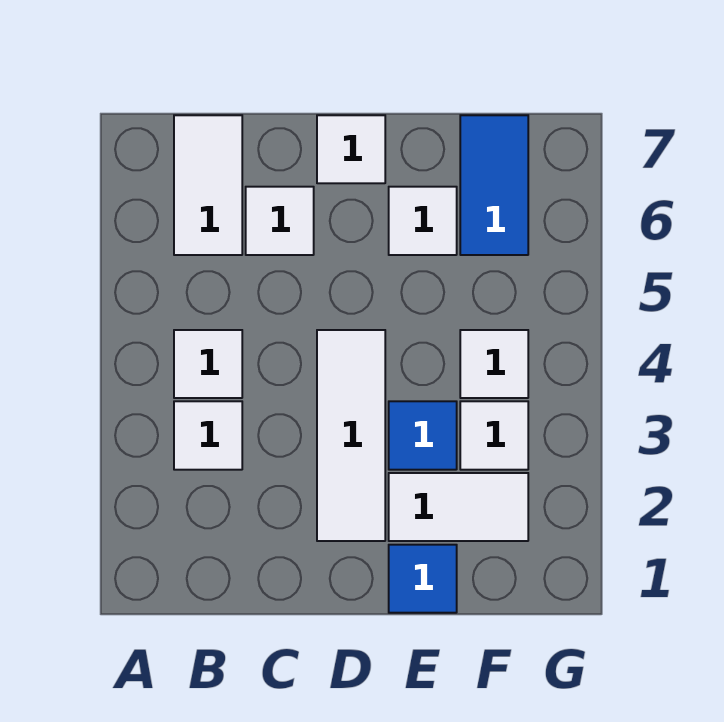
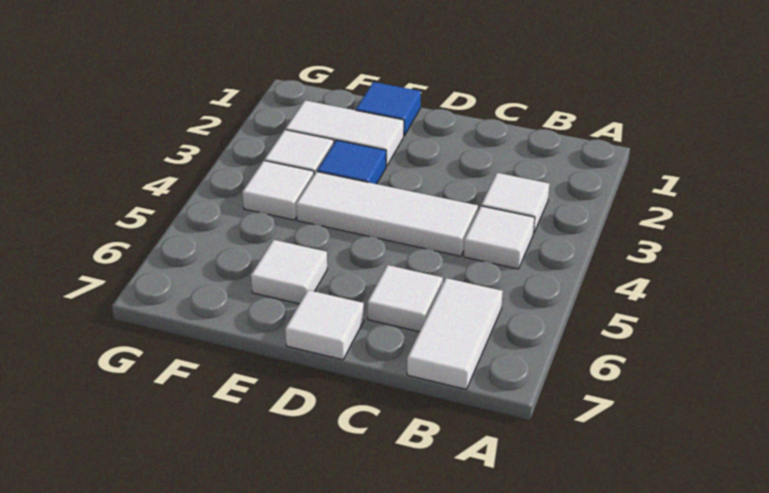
white tile D2:D4 level 1 -> white tile C4:E4 level 1
blue tile F6:F7 level 1 -> none

